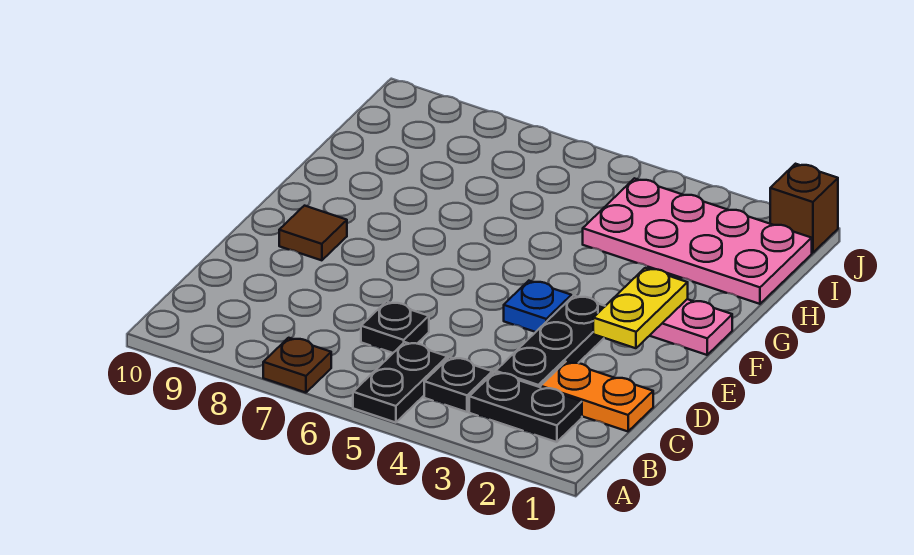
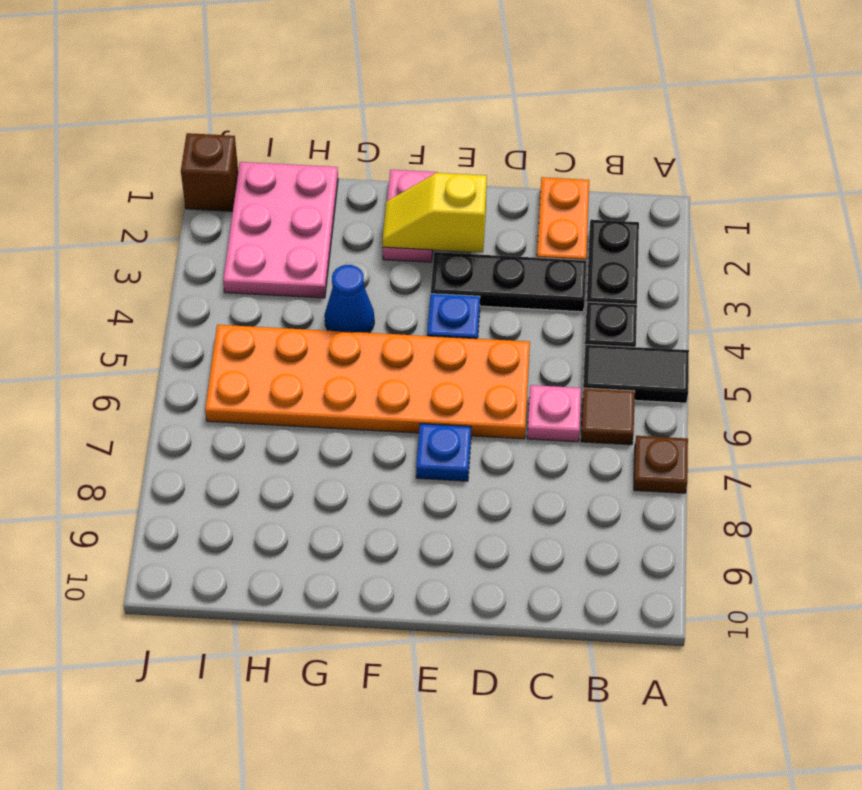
black plate A5:B5 level 1 -> black tile A5:B5 level 1
black plate C6 level 1 -> pink plate C6 level 1
none -> orange plate D5:I6 level 1
yellow plate E2:F2 level 2 -> yellow slope E2:F2 level 2 top E
none -> blue plate E7 level 1
brown tile E9 level 1 -> brown tile B6 level 1
none -> blue cone G4 level 1
pink plate H1:I4 level 1 -> pink plate H1:I3 level 1

